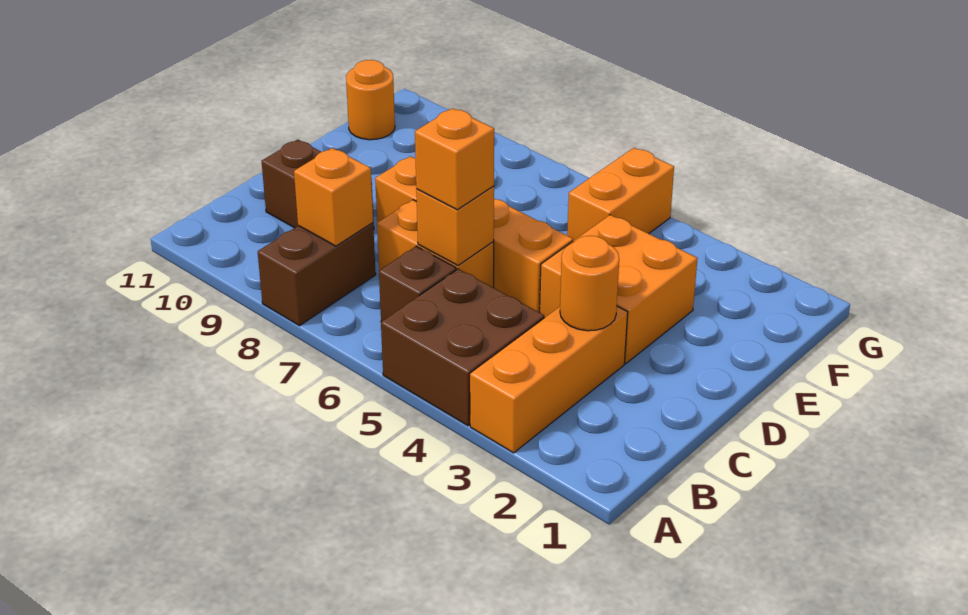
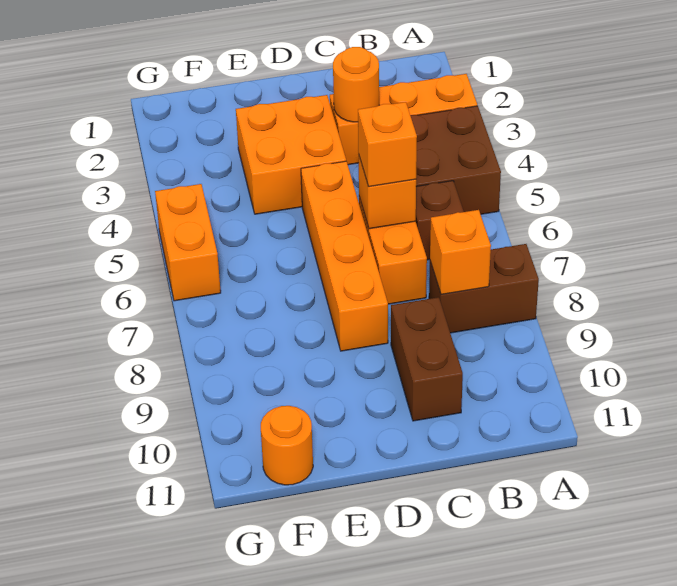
orange brick F5:G5 level 1 -> orange brick G5:G6 level 1

